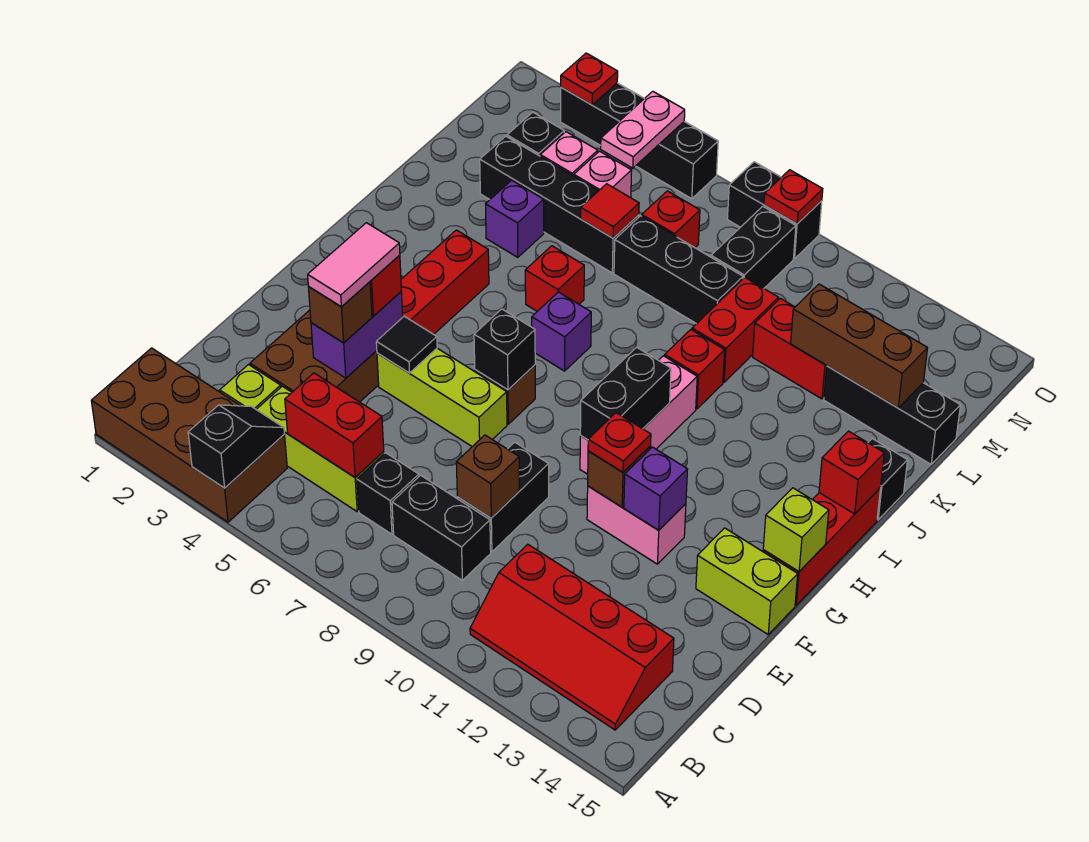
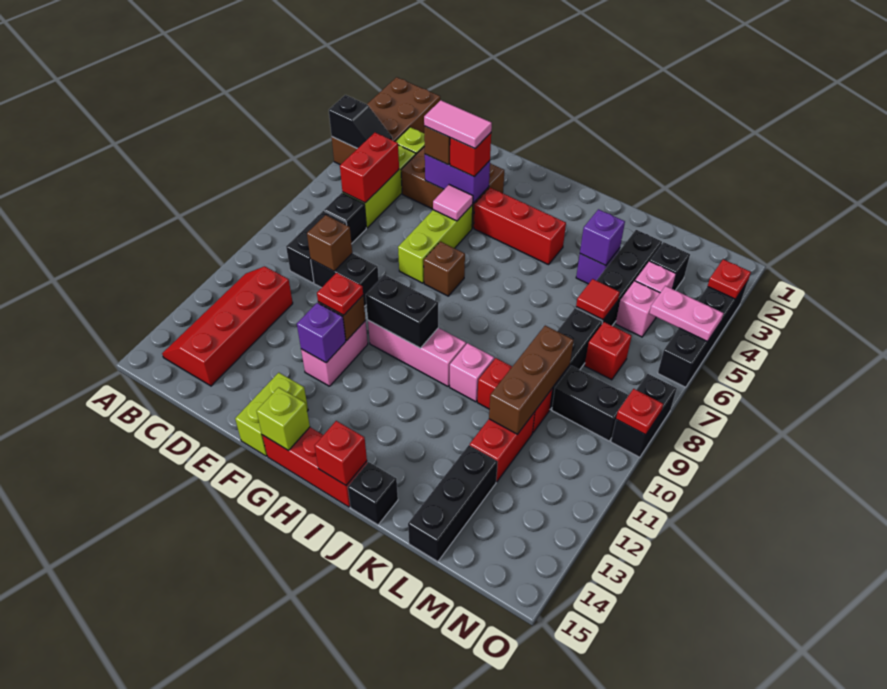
black tile F5 level 2 -> pink tile F5 level 2
black brick G7 level 2 -> none
purple brick I7 level 1 -> purple brick K4 level 2
red brick J6 level 1 -> none
red brick J10 level 1 -> pink brick J10 level 1
brown brick L12:L14 level 2 -> brown brick L9:L11 level 2

